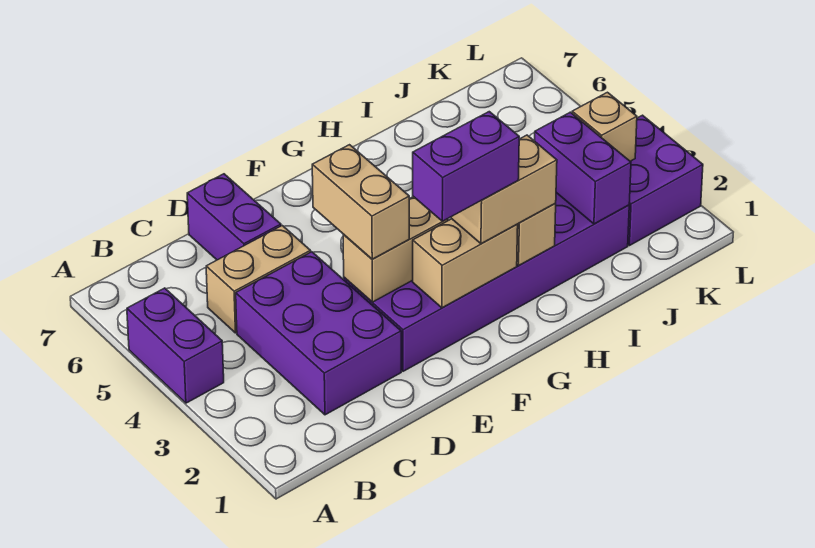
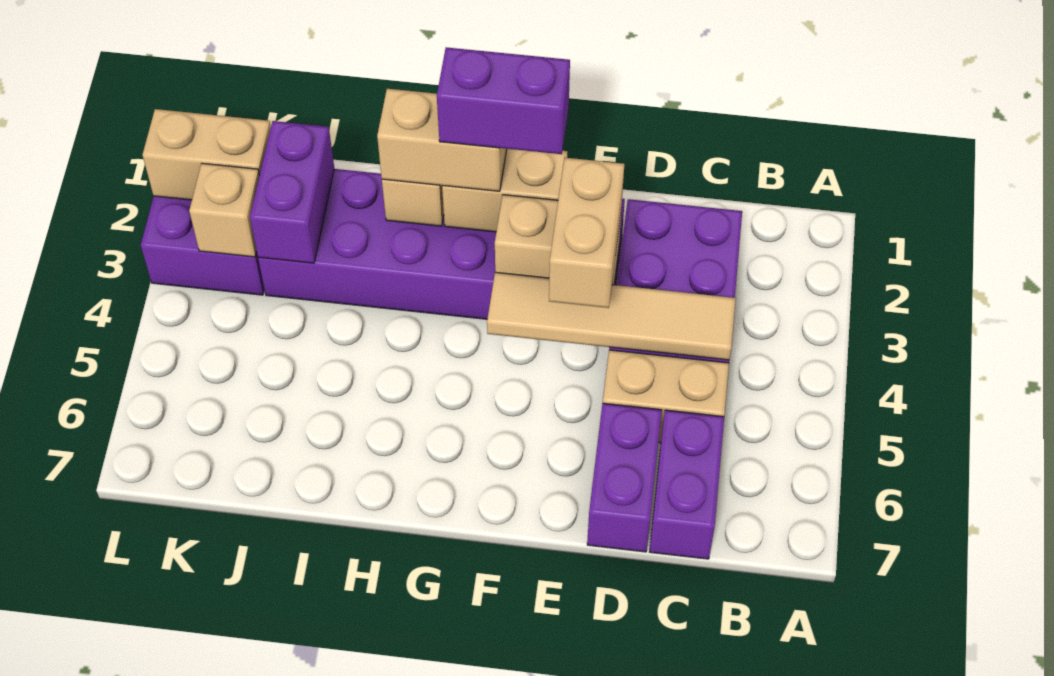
purple brick A4:A5 level 1 -> purple brick C6:C7 level 1
none -> tan tile C4:F4 level 2
none -> tan brick K2:L2 level 2

